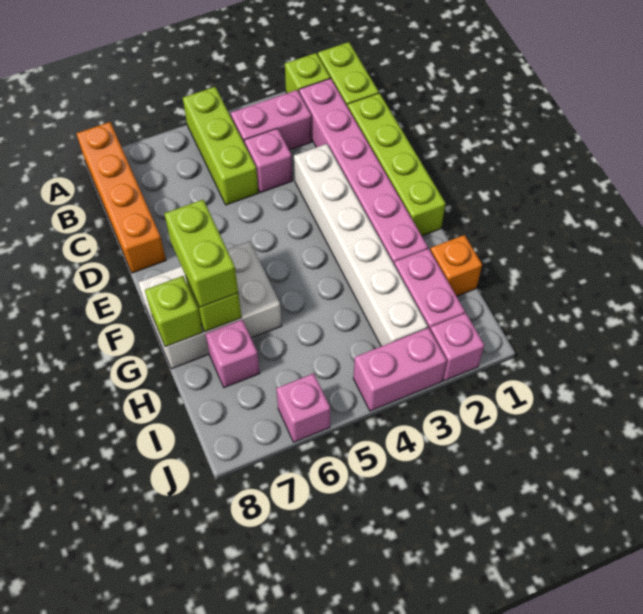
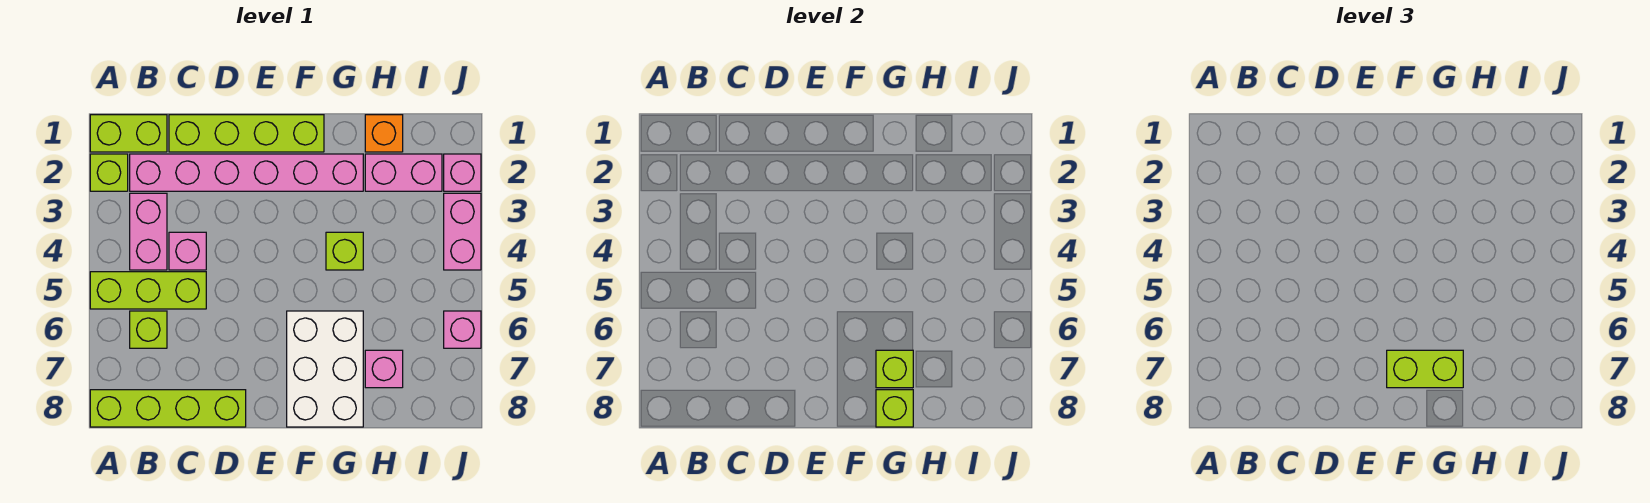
orange brick A8:D8 level 1 -> lime brick A8:D8 level 1
none -> lime brick B6 level 1
white brick D3:I3 level 1 -> none
none -> lime brick G4 level 1

